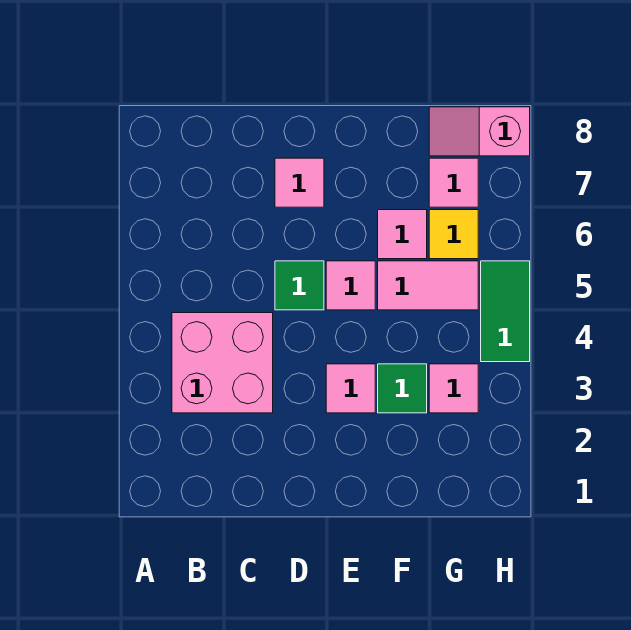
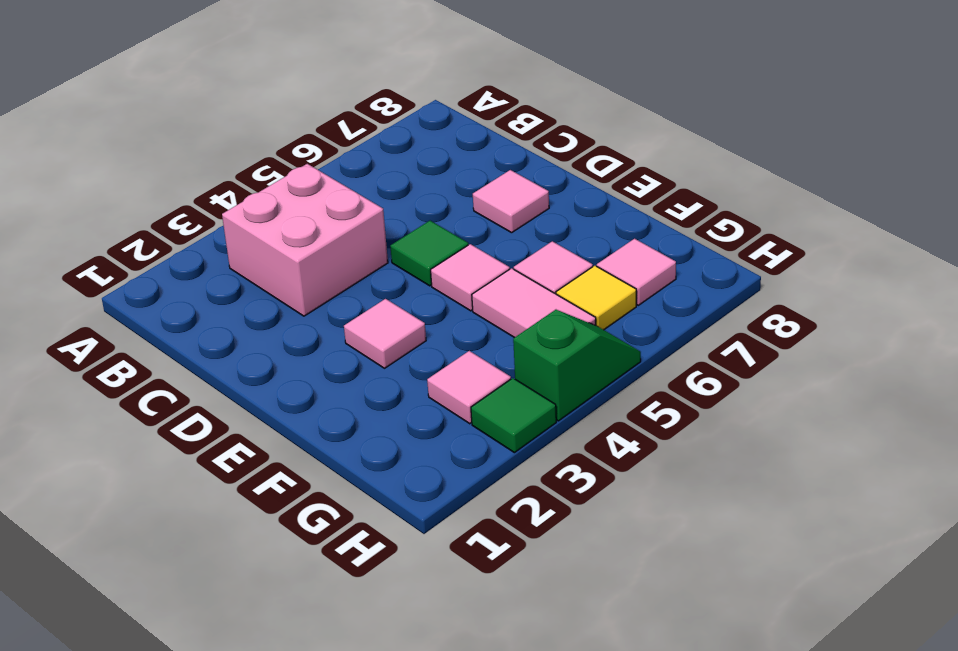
green tile F3 level 1 -> green tile H3 level 1
pink slope G8:H8 level 1 top H -> none
green tile H4:H5 level 1 -> green slope H4:H5 level 1 top 4

